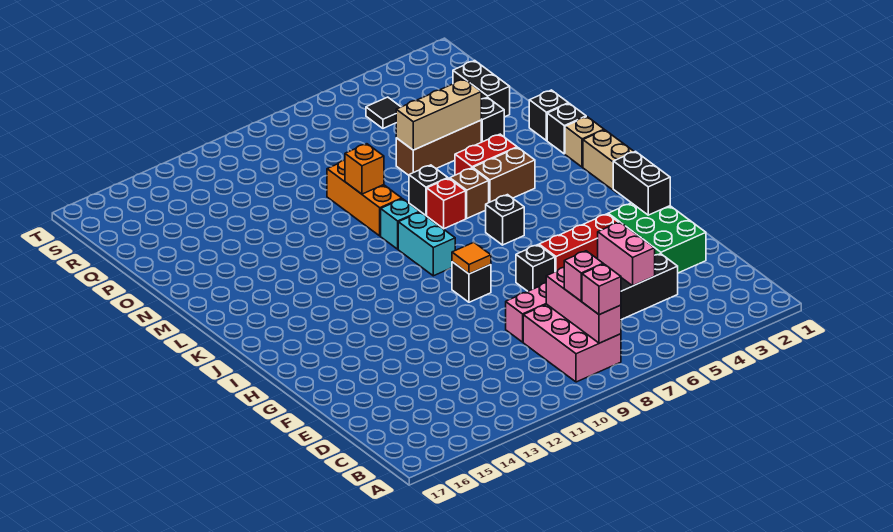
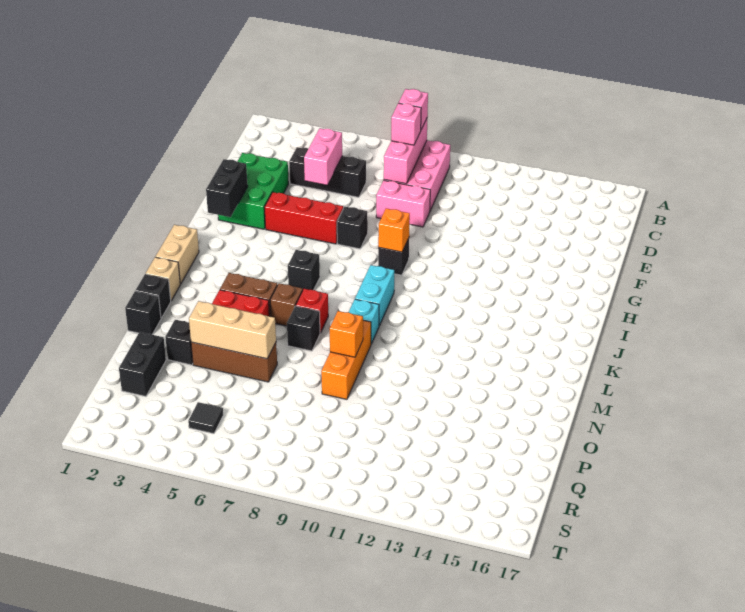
orange tile H9 level 2 -> orange brick H9 level 2

